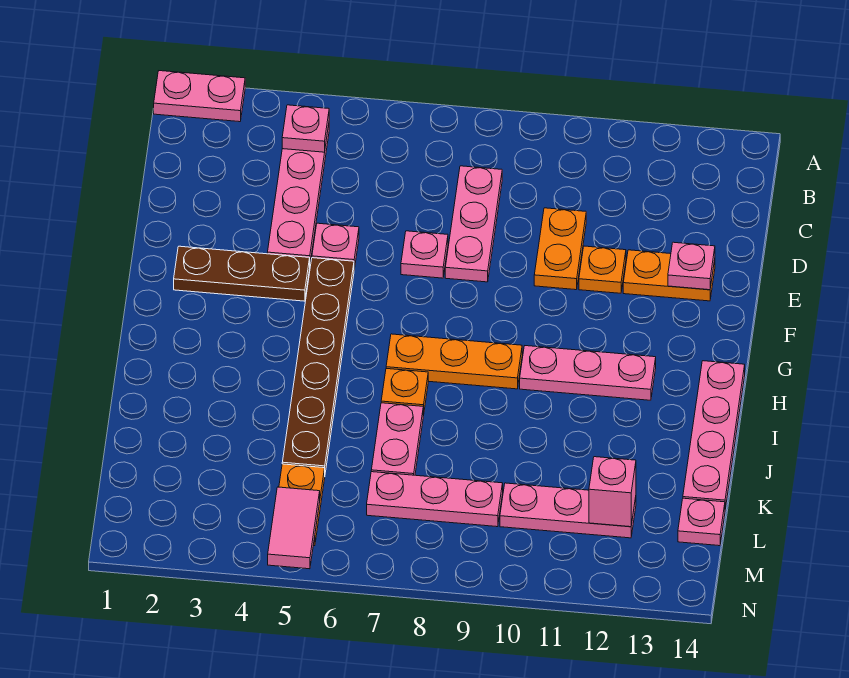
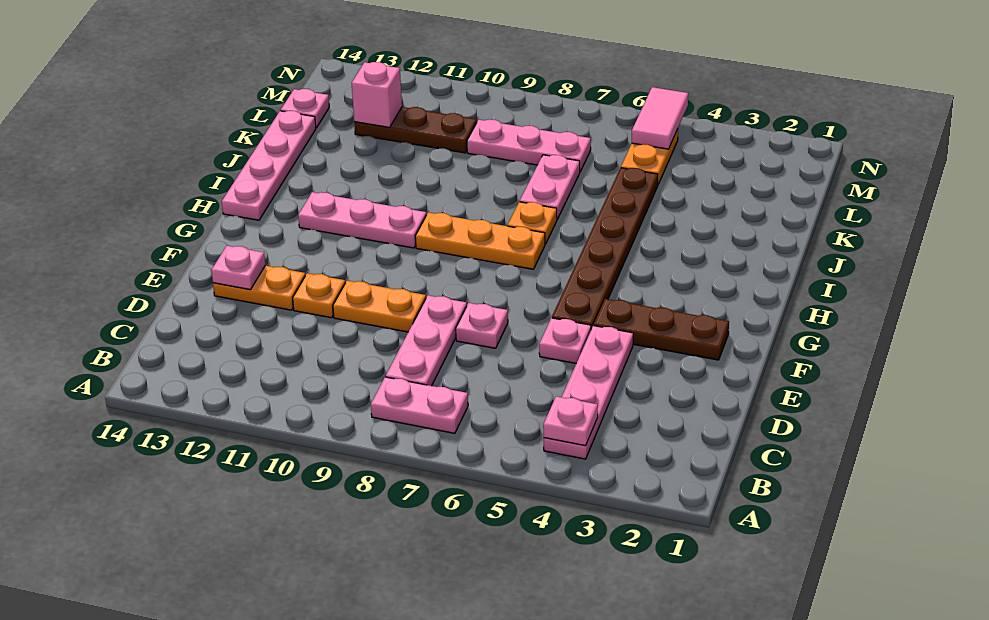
pink plate A1:A2 level 1 -> pink plate B7:B8 level 1
orange plate D10:E10 level 1 -> orange plate E9:E10 level 1
pink plate L10:L12 level 1 -> brown plate L10:L12 level 1

